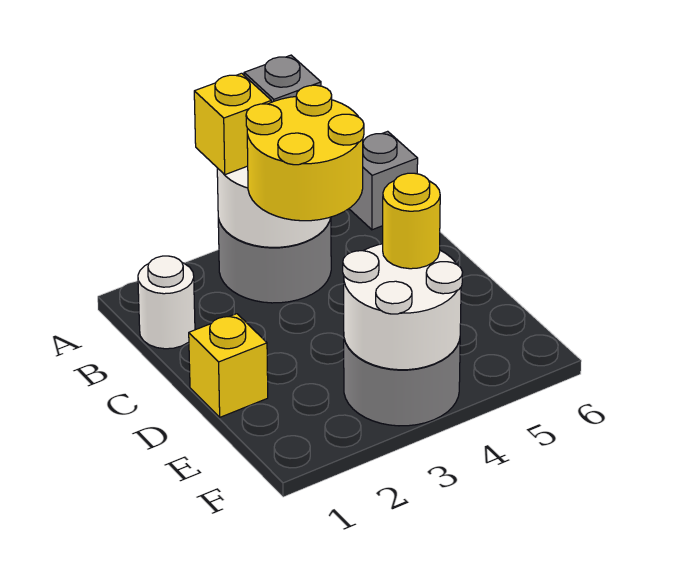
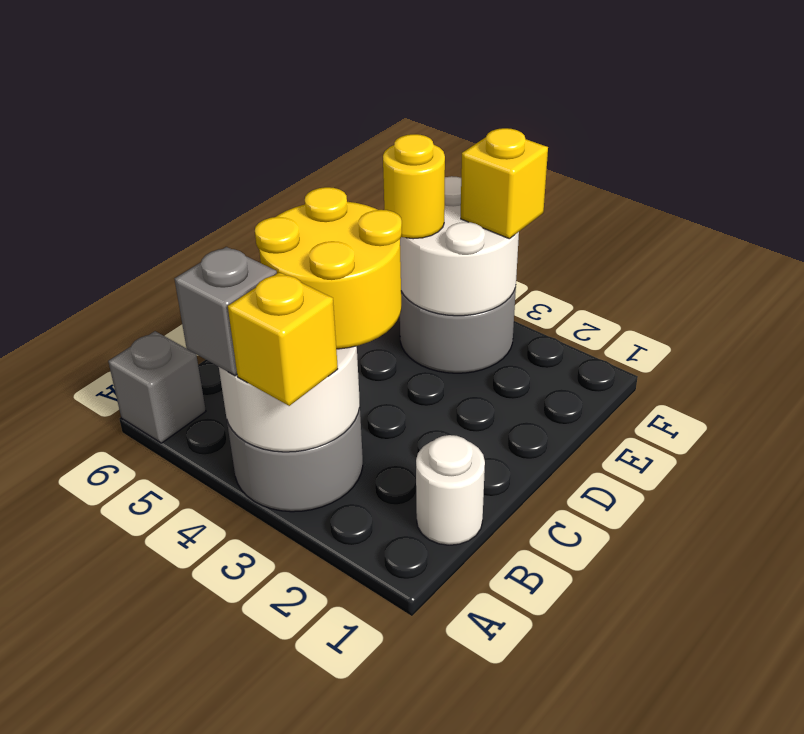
yellow brick D1 level 1 -> yellow brick F3 level 3

